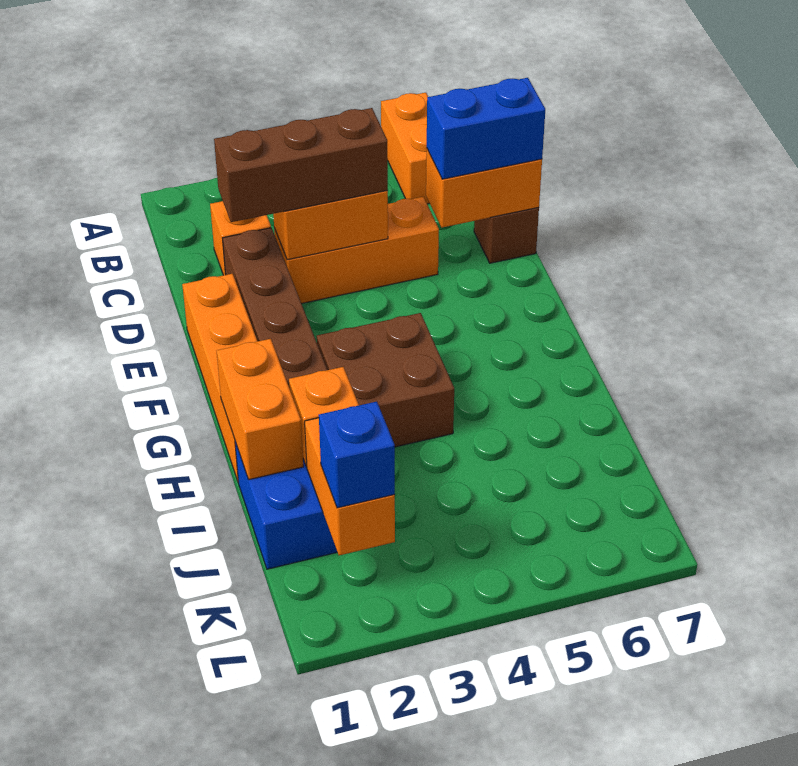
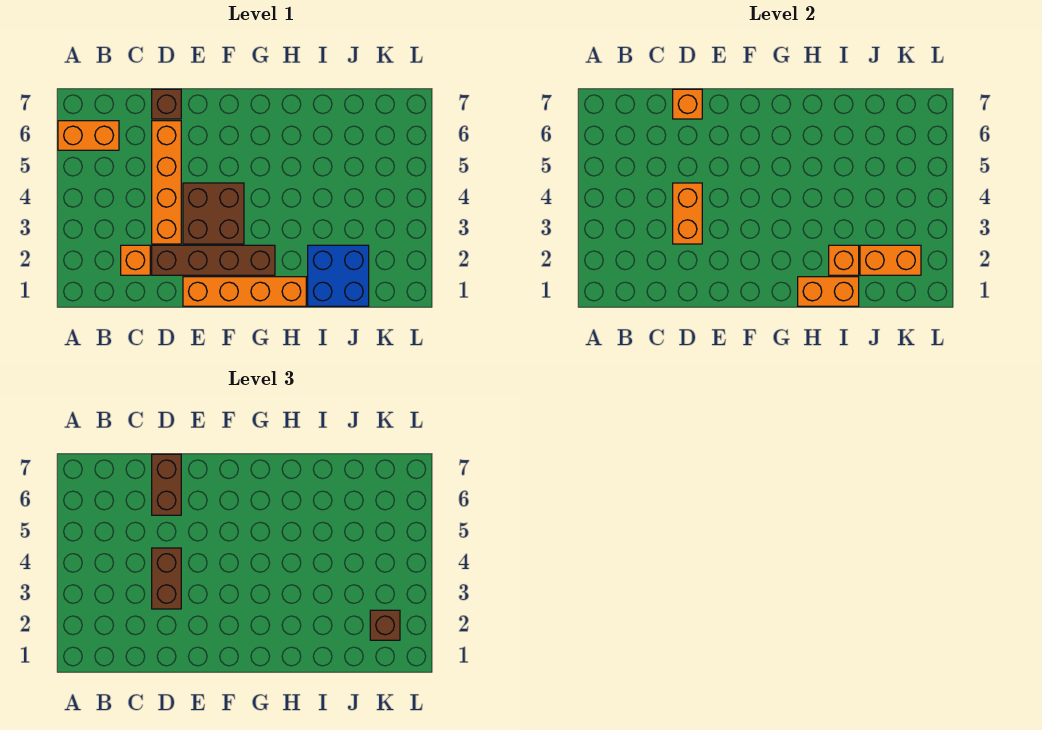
brown brick D2:D4 level 3 -> brown brick D3:D4 level 3
orange brick D3:D5 level 1 -> orange brick D3:D6 level 1
orange brick D6:D7 level 2 -> orange brick D7 level 2
blue brick D6:D7 level 3 -> brown brick D6:D7 level 3
brown brick G3:H4 level 1 -> brown brick E3:F4 level 1
blue brick K2 level 3 -> brown brick K2 level 3

